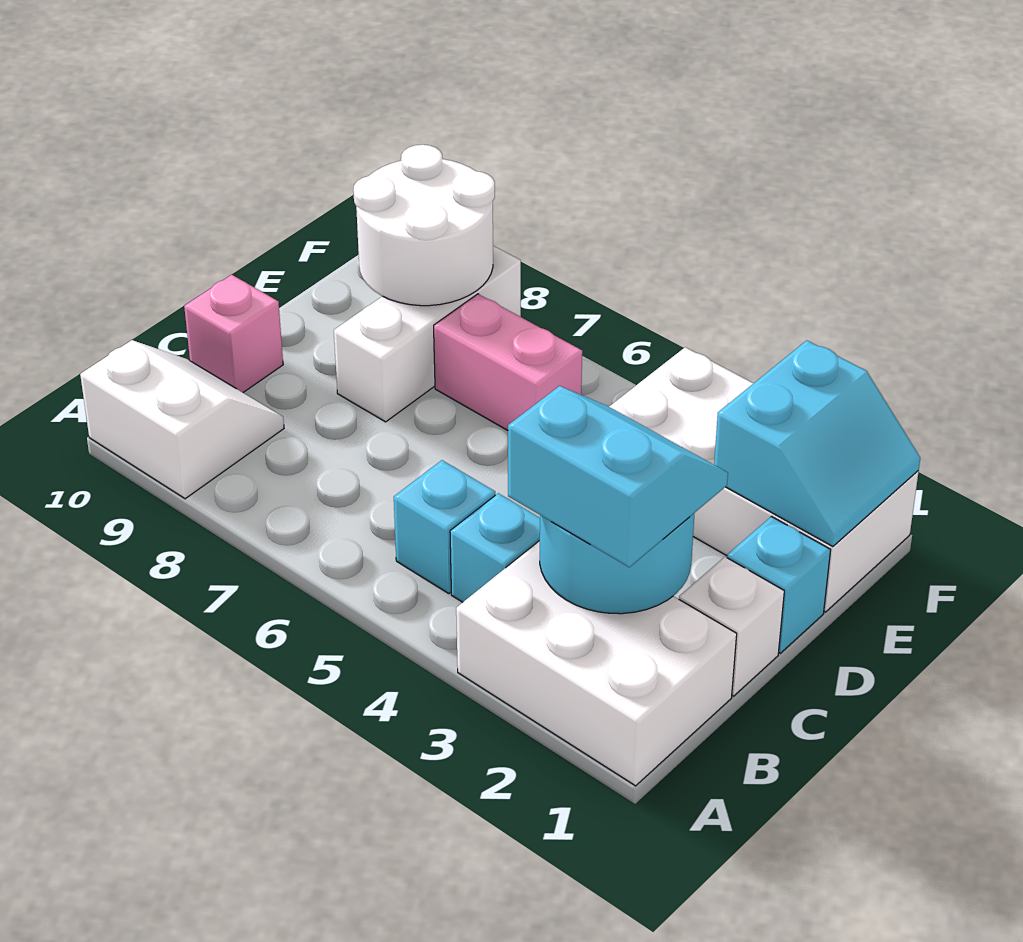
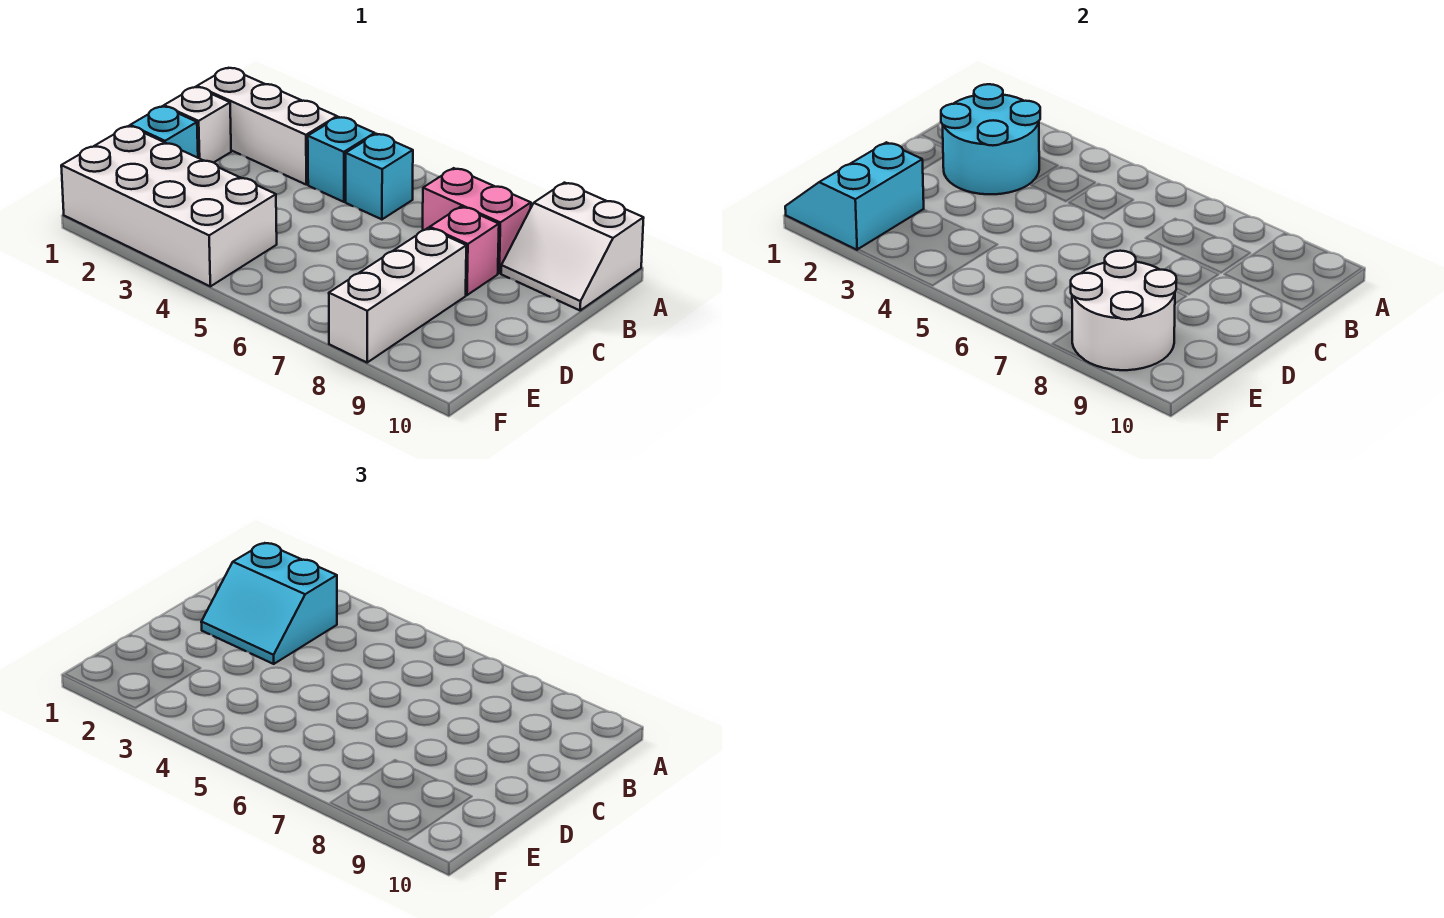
white brick A1:B3 level 1 -> white brick B1:B3 level 1
pink brick C10 level 1 -> pink brick C8 level 1
pink brick E6:E7 level 1 -> pink brick B7:B8 level 1

